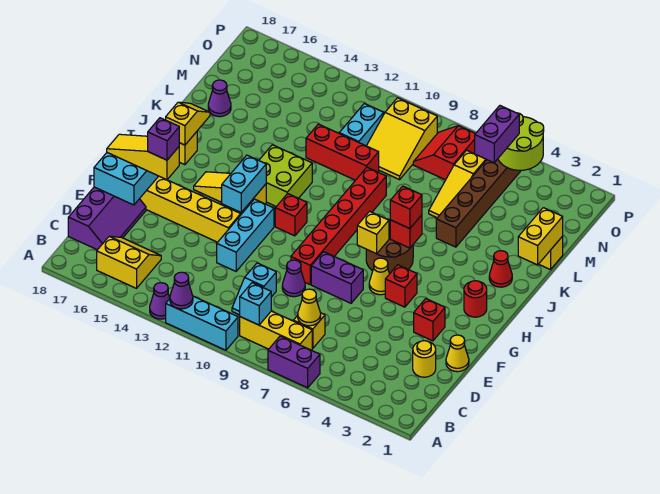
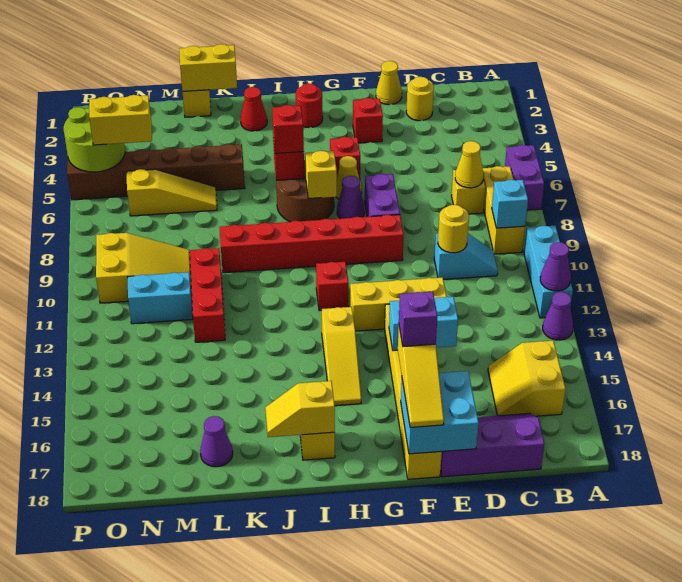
none -> yellow round brick D10 level 2
purple cone E9 level 1 -> purple cone G7 level 1
cyan brick E12:G12 level 1 -> yellow brick E12:G12 level 1
cyan brick G13:H13 level 2 -> cyan brick E14:F14 level 2
lime brick I12:J13 level 1 -> none
purple brick N5:O5 level 3 -> yellow brick N5:O5 level 3
red slope N7:O8 level 1 top 7 -> none

